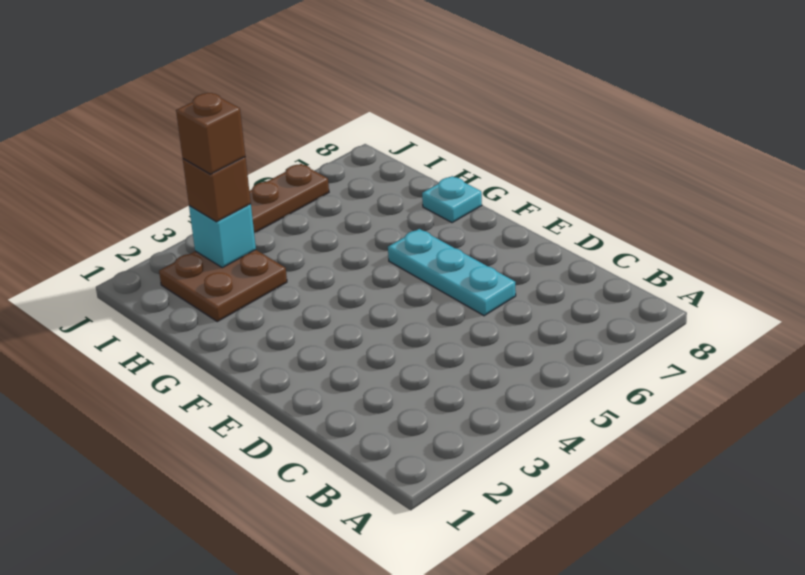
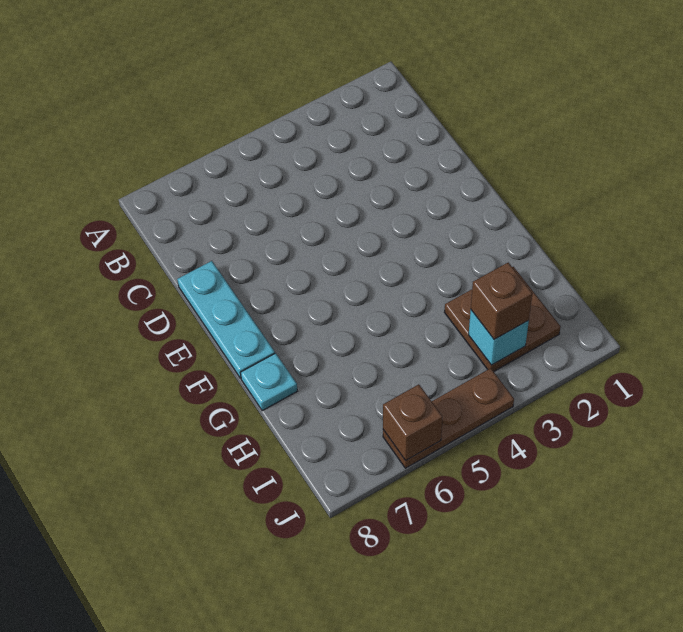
cyan plate D6:F6 level 1 -> cyan plate D8:F8 level 1
brown brick I3 level 4 -> brown brick J6 level 2

